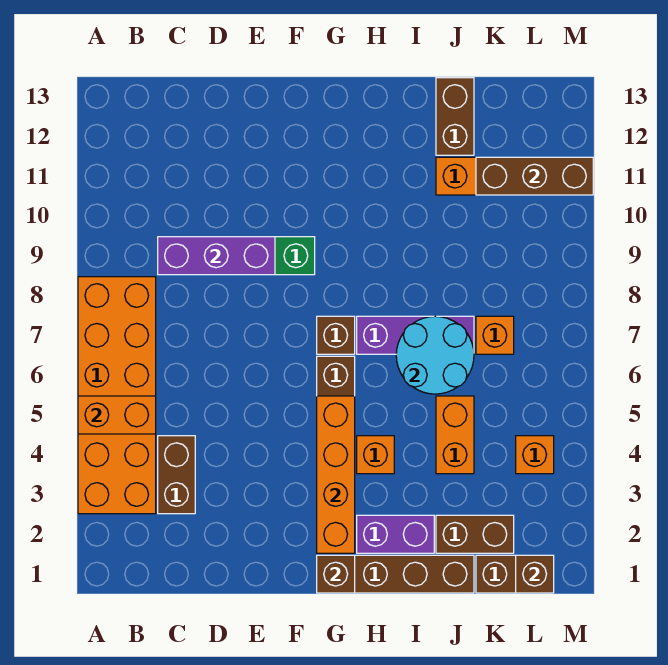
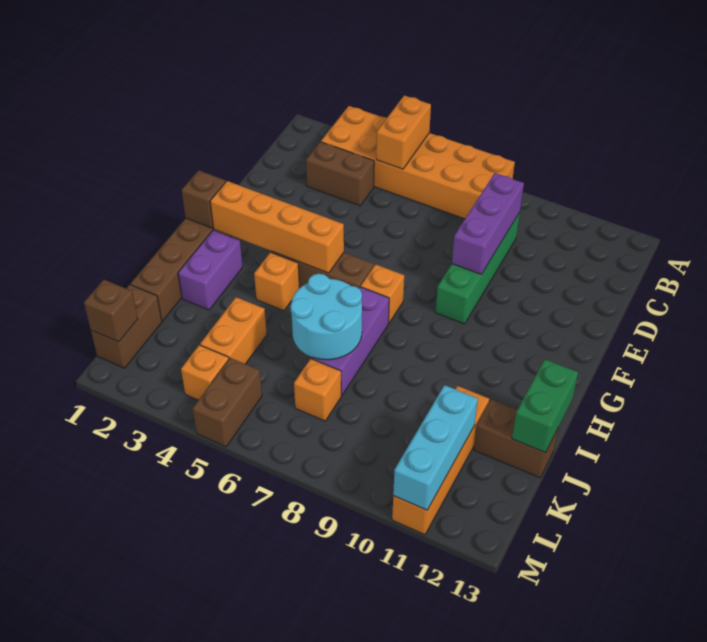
brown brick G7 level 1 -> orange brick G7 level 1
none -> green brick I13:J13 level 2
brown brick J2:K2 level 1 -> brown brick L5:M5 level 1
orange brick J4:J5 level 1 -> orange brick J4:K4 level 1
brown brick K11:M11 level 2 -> cyan brick K11:M11 level 2

